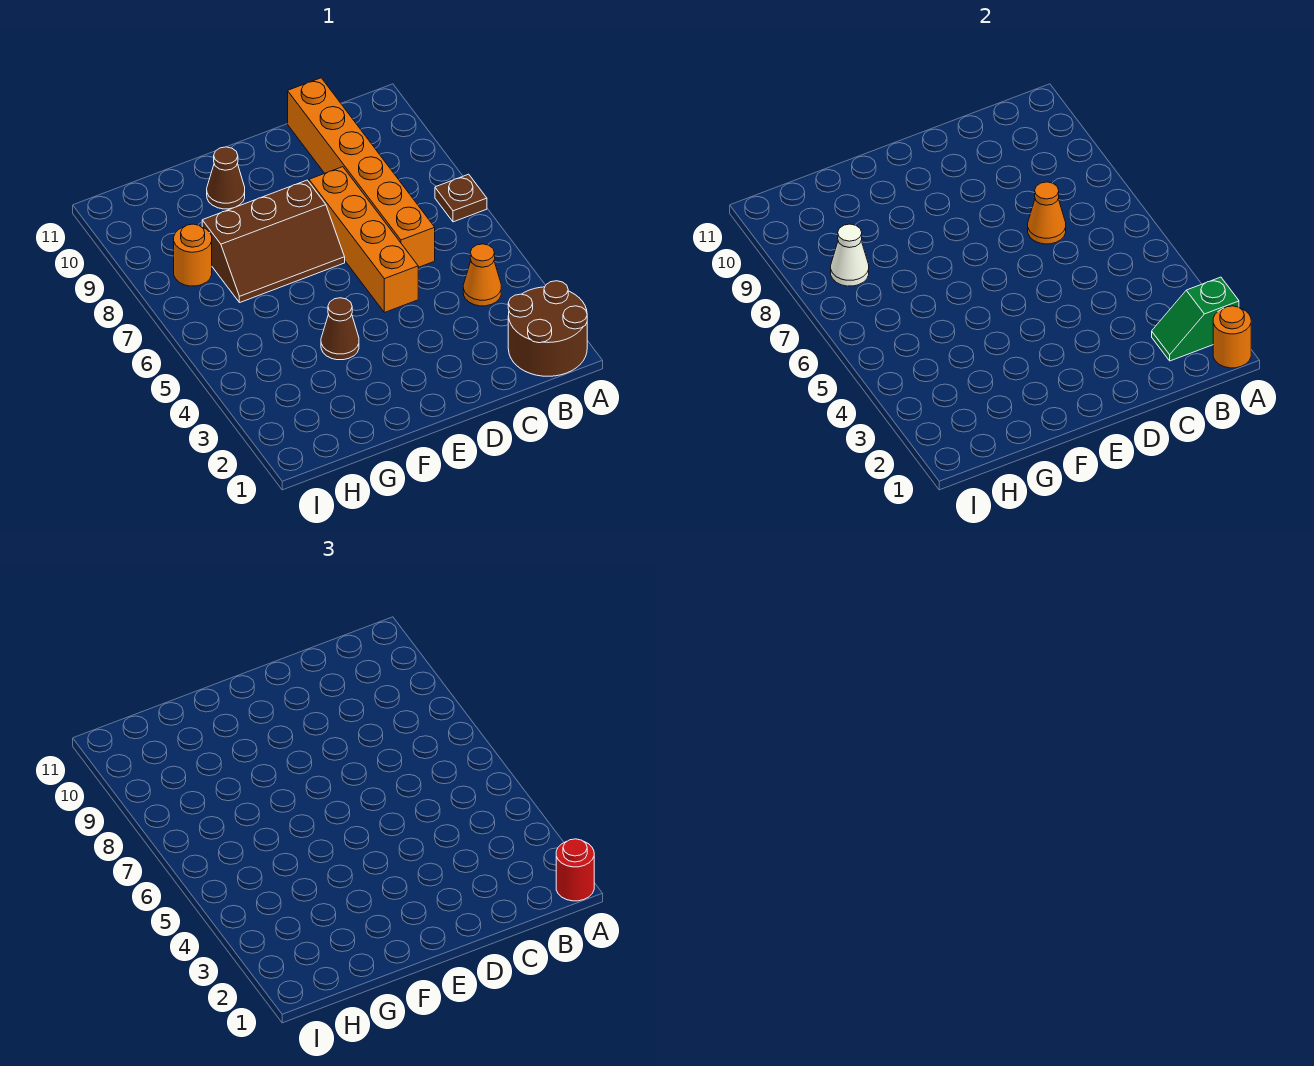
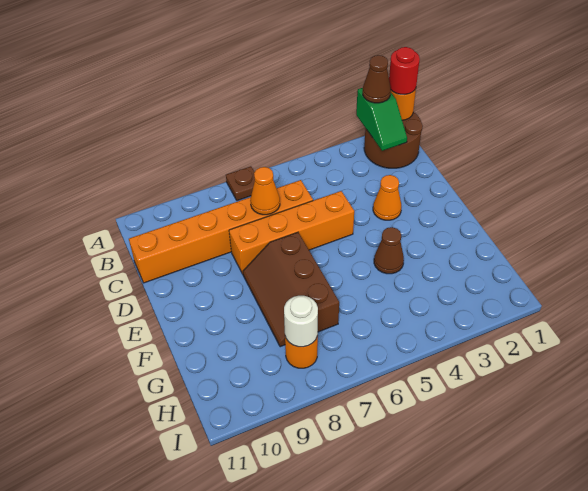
orange cone B4 level 1 -> orange cone D3 level 1
brown slope E7:G8 level 1 top 8 -> brown slope E7:G8 level 1 top 7
brown cone F10 level 1 -> brown cone A2 level 3
white cone H8 level 2 -> white round brick H8 level 2

